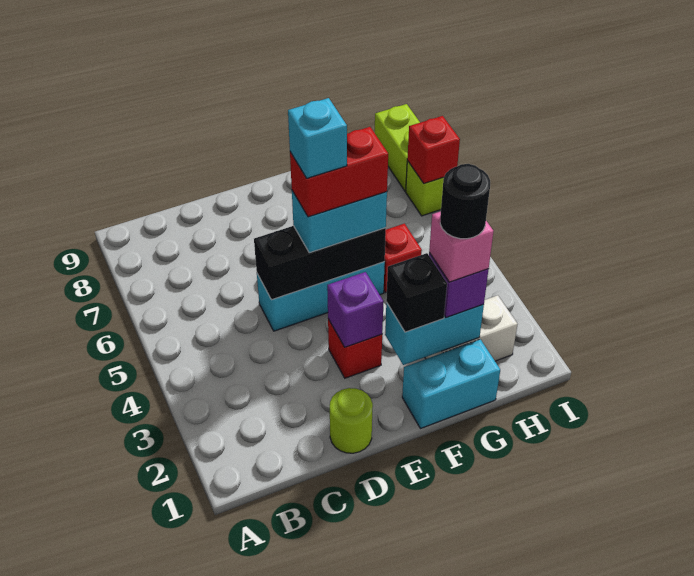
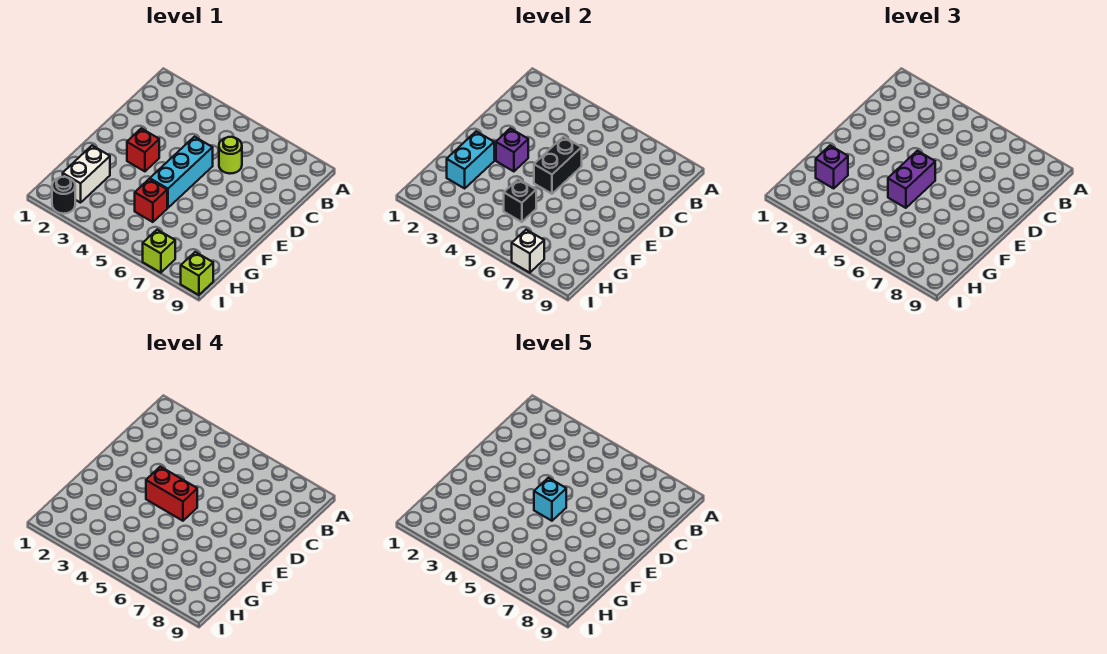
lime round brick D1 level 1 -> lime round brick C6 level 1
black brick D5:F5 level 2 -> black brick D5:E5 level 2
cyan brick E5:F5 level 3 -> purple brick E5:F5 level 3
red brick E5:F5 level 4 -> red brick E4:E5 level 4
cyan brick F1:G1 level 1 -> none
black brick F2 level 3 -> black brick G5 level 2
pink brick G2 level 4 -> none
black round brick G2 level 5 -> black round brick I2 level 1
red brick I7 level 2 -> white brick I7 level 2
lime brick I8:I9 level 1 -> lime brick I9 level 1

